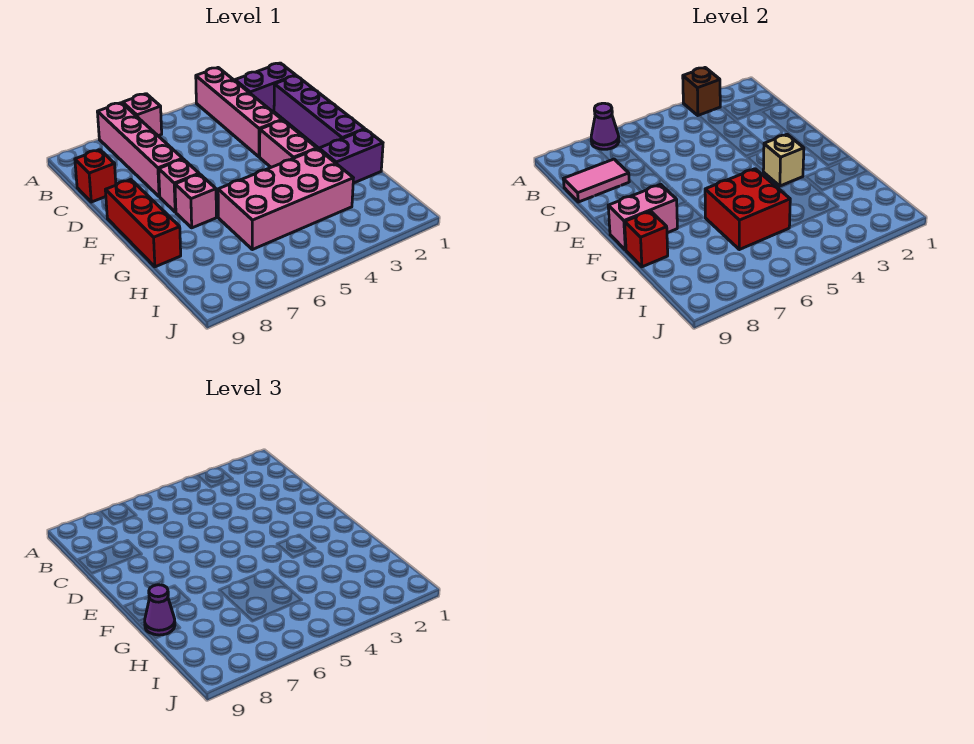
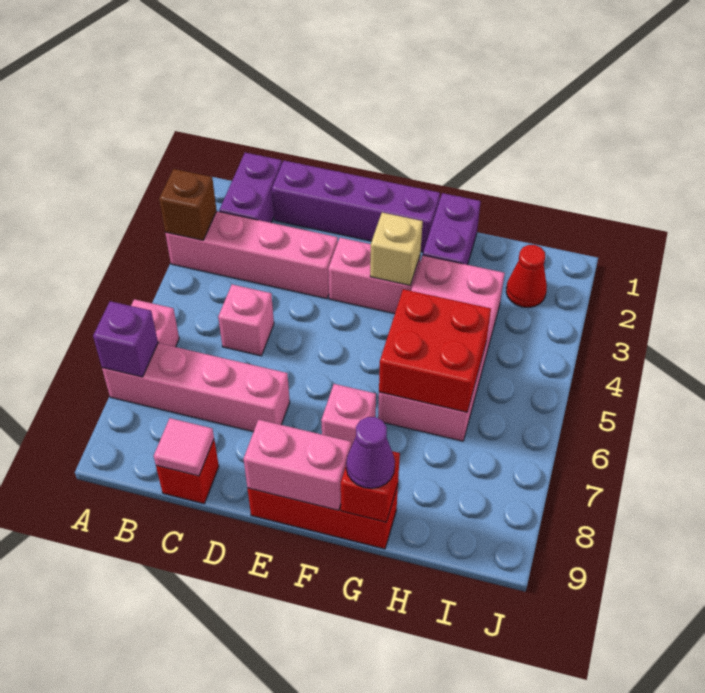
purple cone A7 level 2 -> purple brick A7 level 2
pink tile C8:C9 level 2 -> pink tile C9 level 2
pink brick E7 level 1 -> pink brick C5 level 1
pink brick F8:F9 level 2 -> pink brick E9:F9 level 2
none -> red cone I2 level 1

